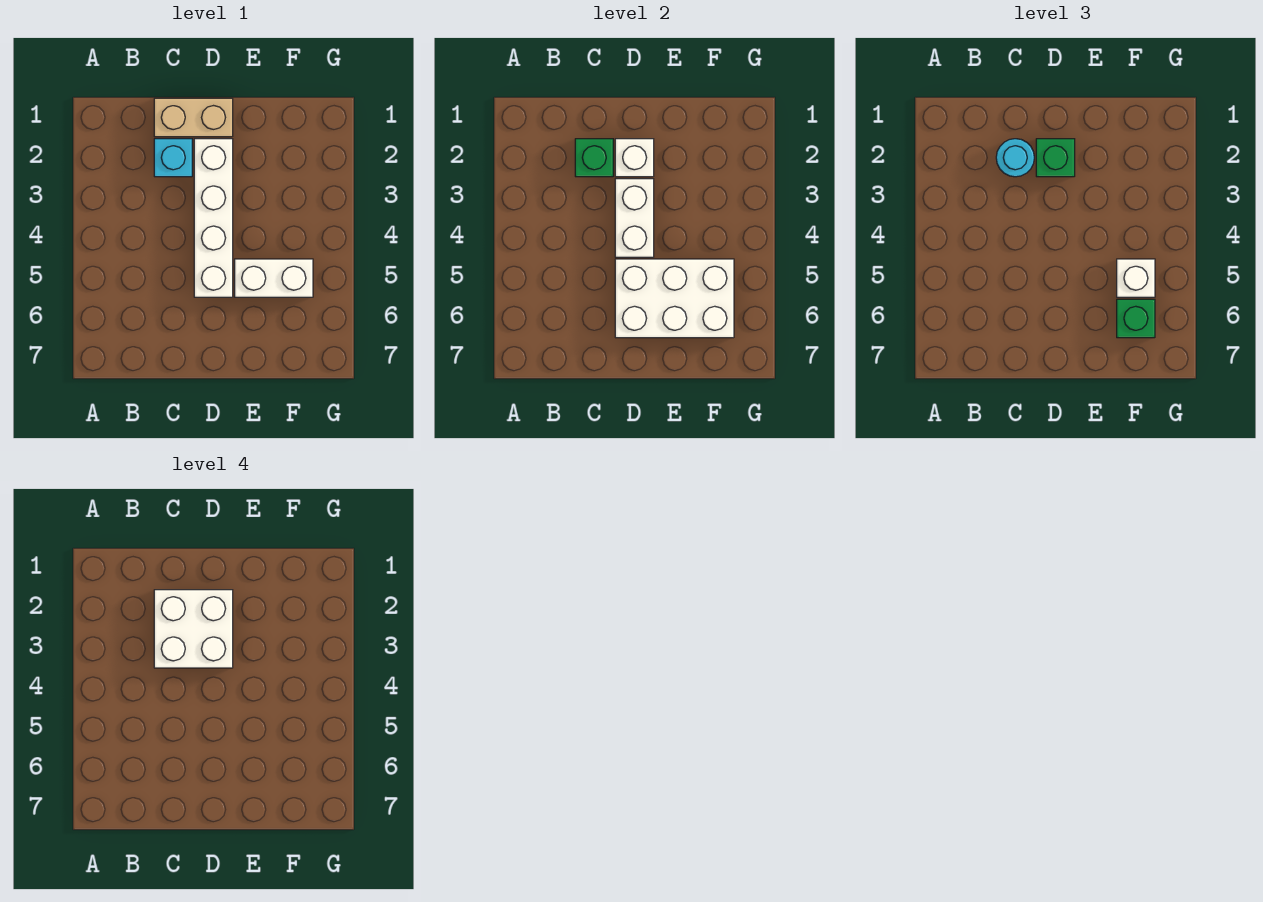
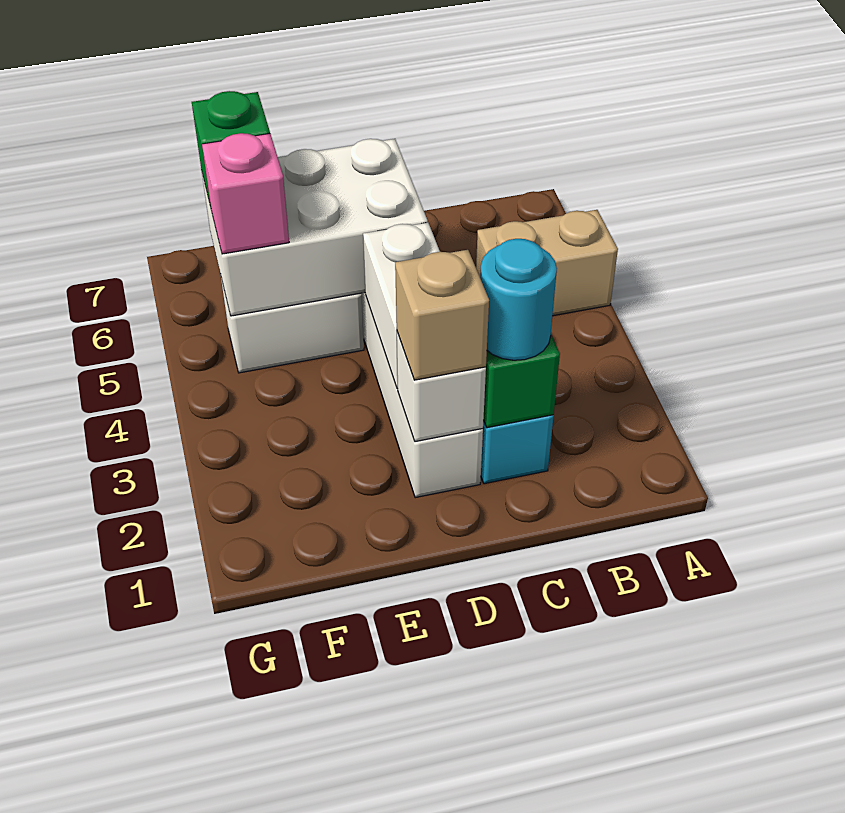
tan brick C1:D1 level 1 -> tan brick A5:B5 level 1
white brick C2:D3 level 4 -> none
green brick D2 level 3 -> tan brick D2 level 3
white brick F5 level 3 -> pink brick F5 level 3

